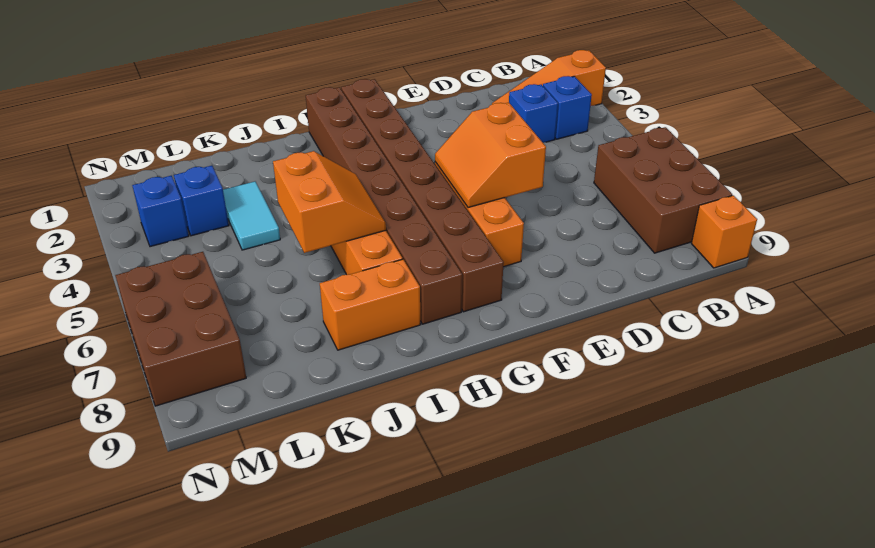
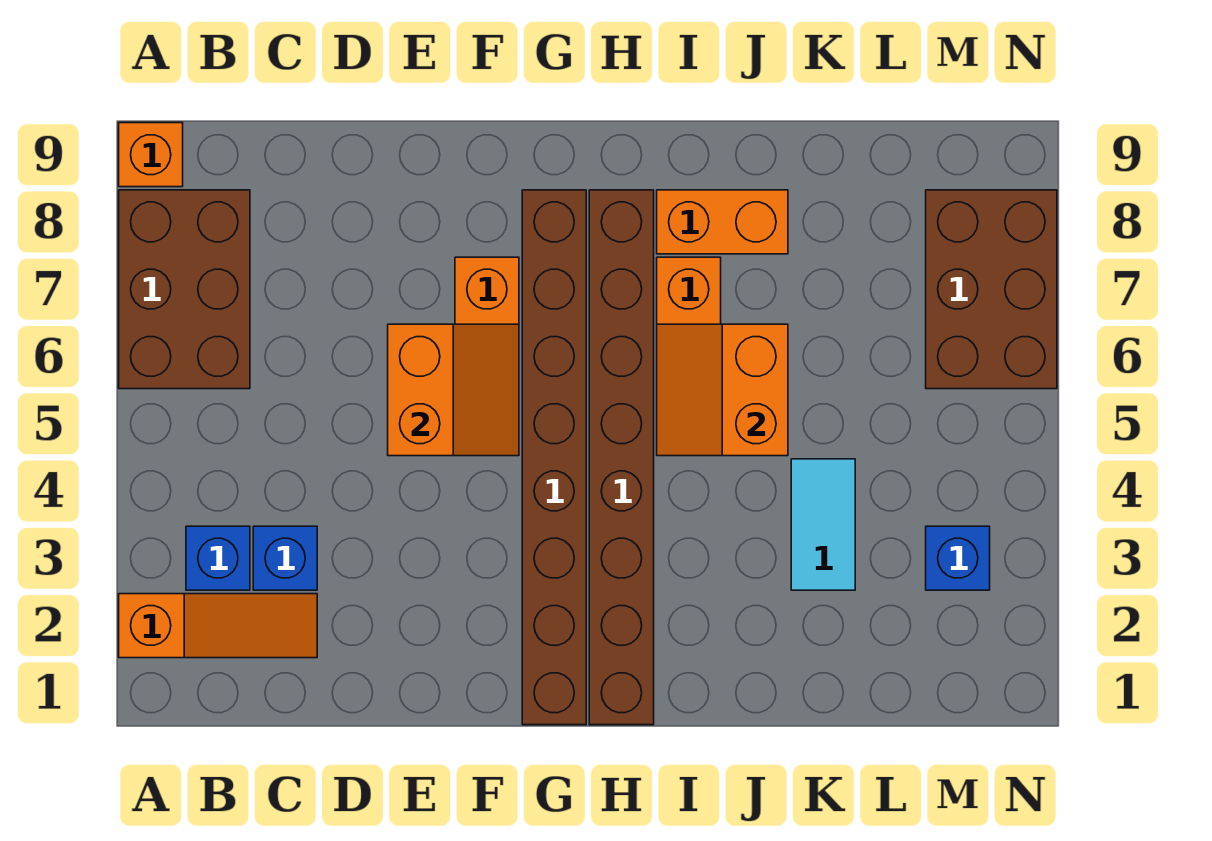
blue brick L3 level 1 -> none

